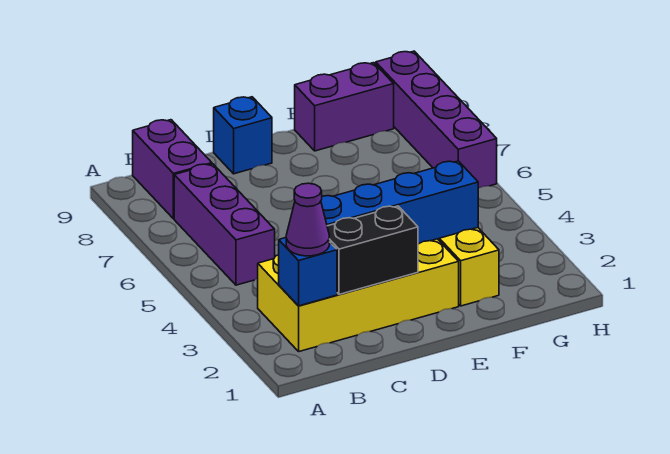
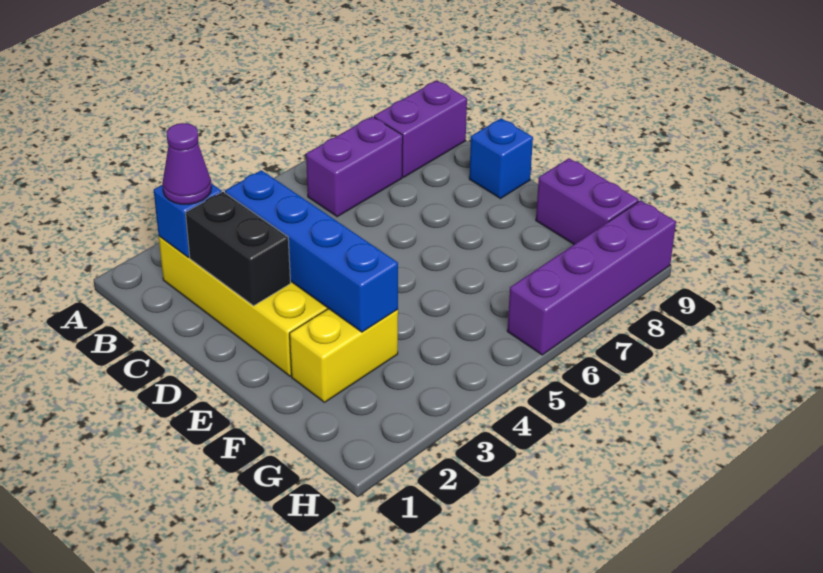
purple brick B5:B7 level 1 -> purple brick B6:B7 level 1

